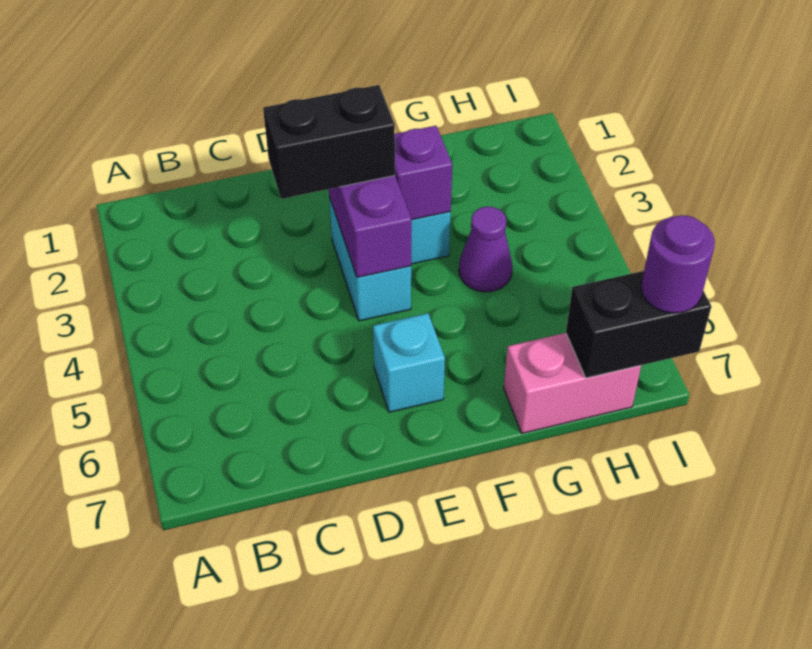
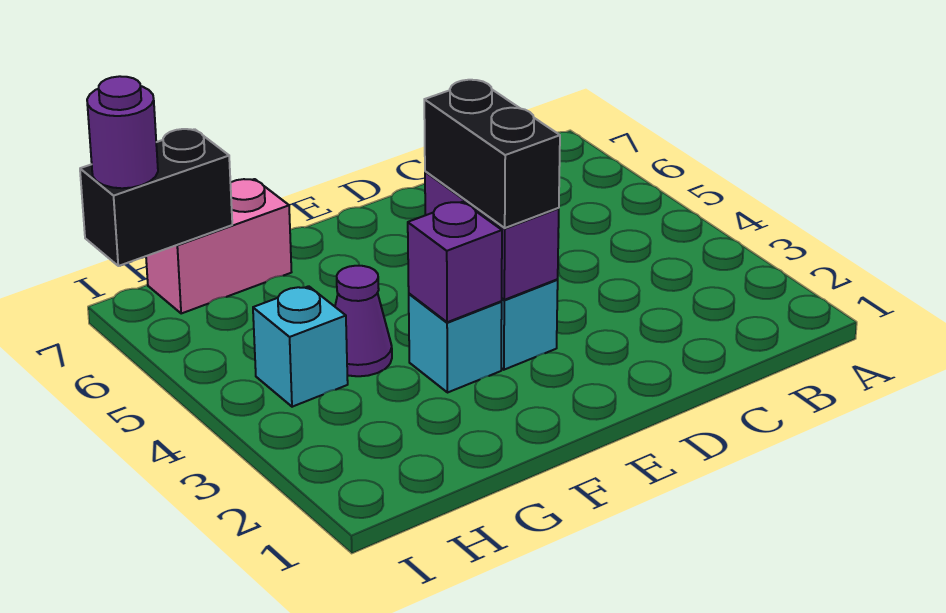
black brick D3:E3 level 3 -> black brick E3:E4 level 3
cyan brick E6 level 1 -> cyan brick H4 level 1

